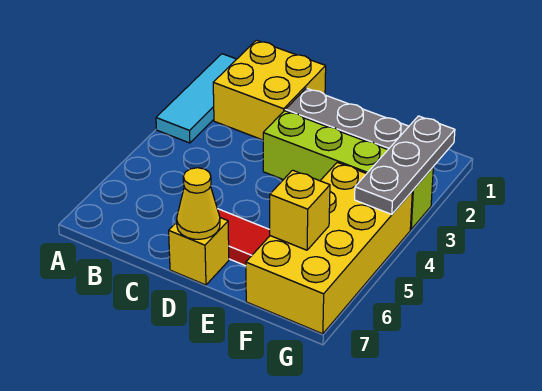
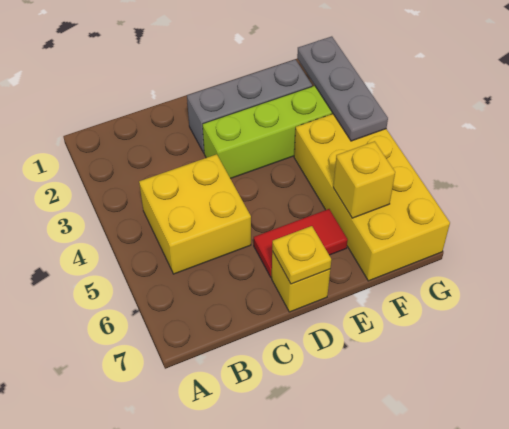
cyan tile A1:A3 level 1 -> none
yellow brick B1:C2 level 1 -> yellow brick B4:C5 level 1
yellow cone D7 level 2 -> yellow plate D7 level 2

